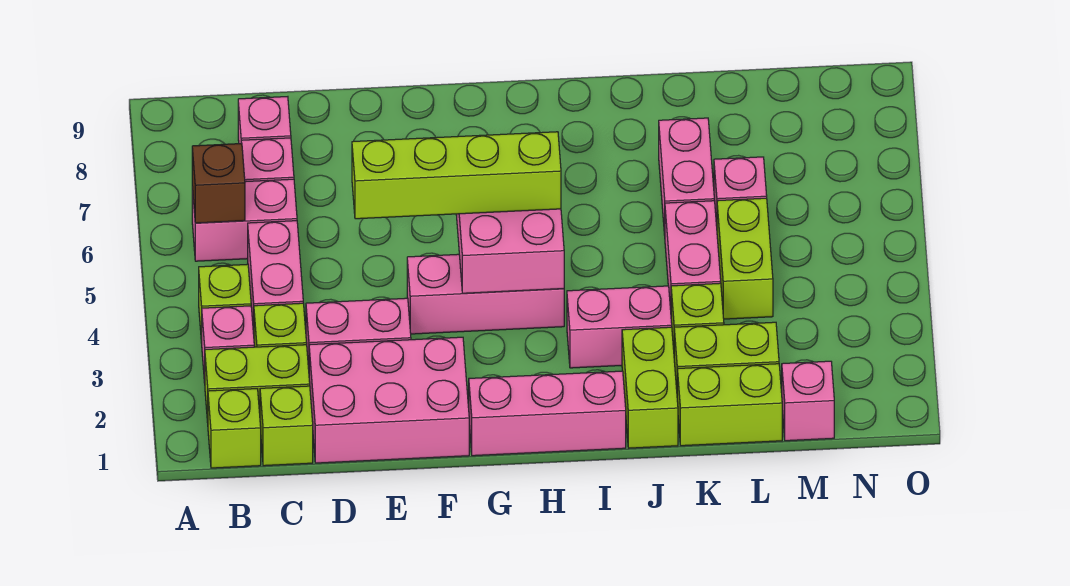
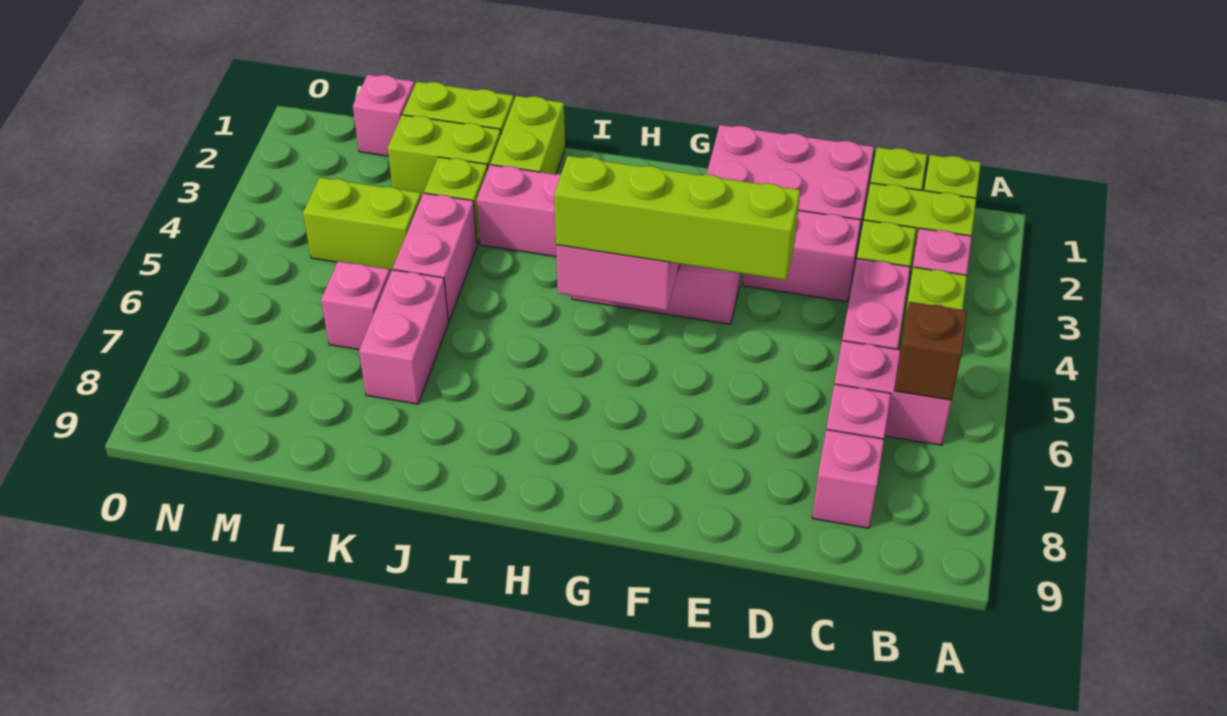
pink brick G1:I1 level 1 -> none
lime brick L4:L5 level 1 -> lime brick L4:M4 level 1

